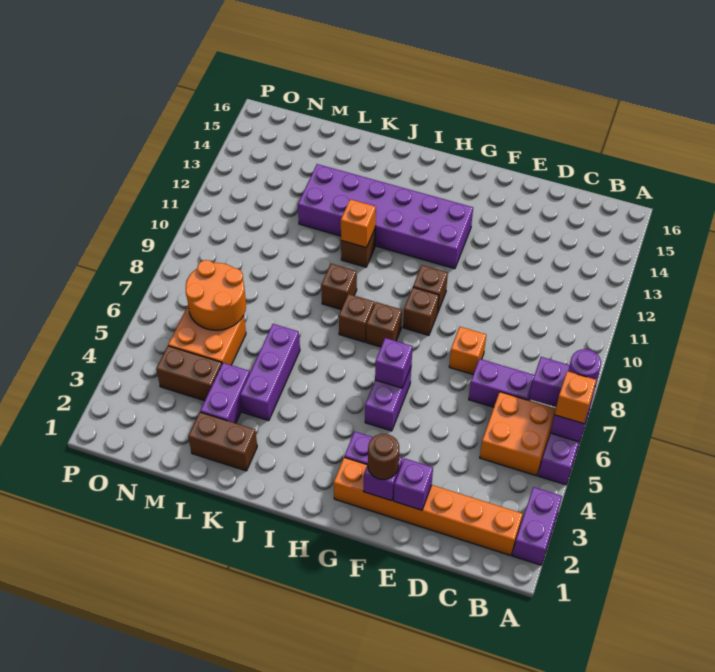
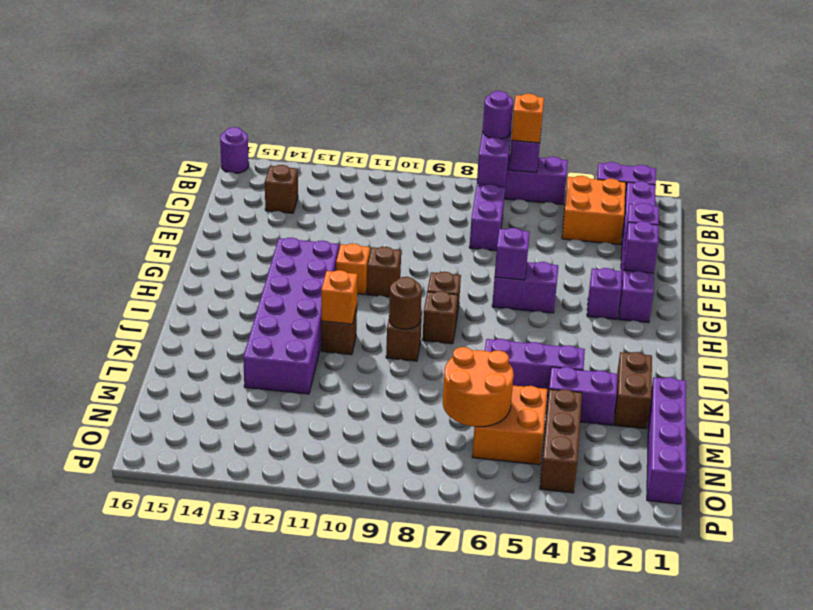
none -> purple round brick A16 level 1
orange brick B2:G2 level 1 -> purple brick B2:G2 level 1
orange brick B5:C6 level 1 -> orange brick B3:C4 level 1
orange brick E8 level 1 -> orange brick G11 level 1
brown round brick F2 level 3 -> brown round brick J9 level 2
brown brick G9 level 1 -> brown brick C14 level 1
none -> purple brick L1:O1 level 1
brown brick M4:N4 level 1 -> brown brick M4:O4 level 1

